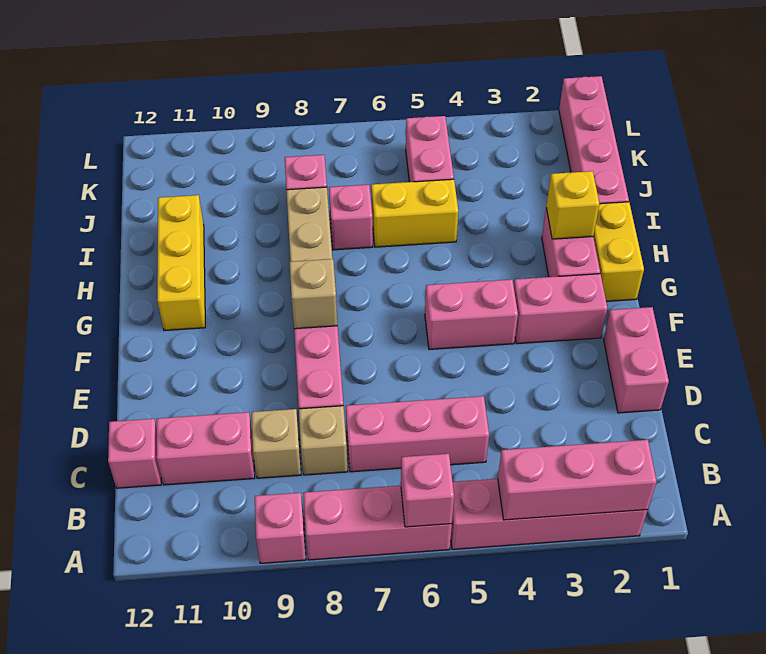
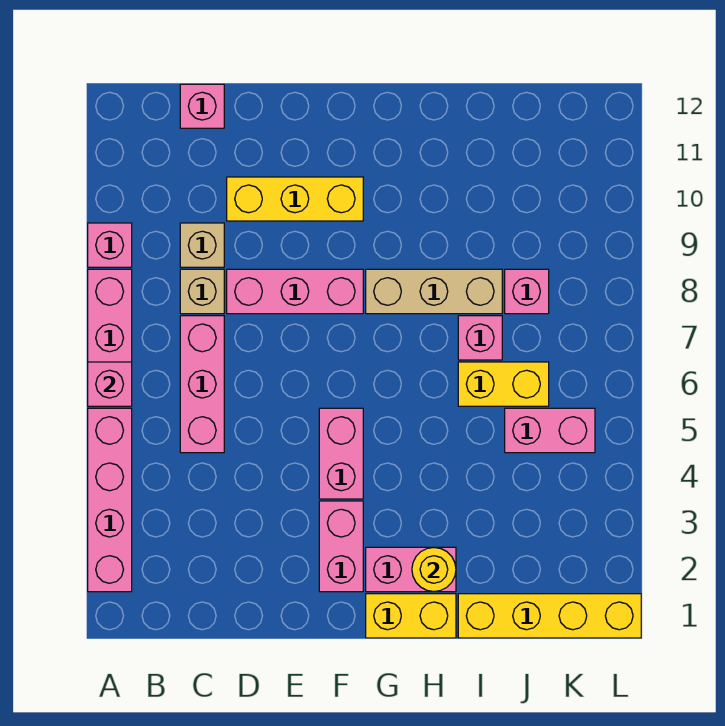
pink brick A2:A4 level 2 -> none
pink brick C10:C11 level 1 -> none
pink brick D1:E1 level 1 -> none
tan brick F8 level 2 -> none
yellow brick G11:I11 level 1 -> yellow brick D10:F10 level 1
yellow brick H2 level 2 -> yellow round brick H2 level 2
pink brick I1:L1 level 1 -> yellow brick I1:L1 level 1
yellow brick I5:I6 level 1 -> yellow brick I6:J6 level 1

